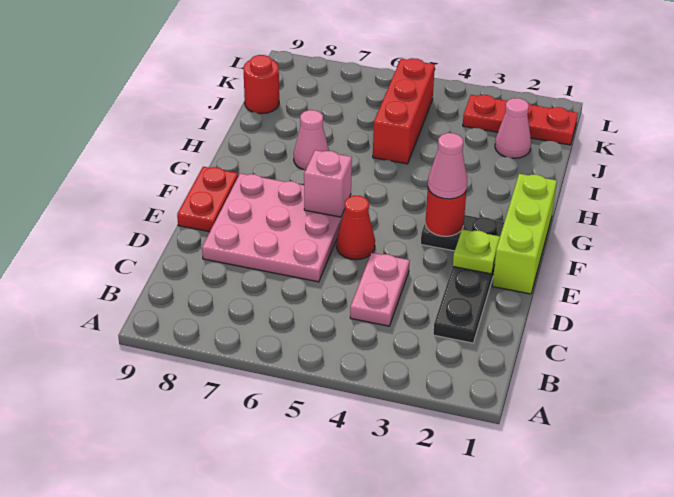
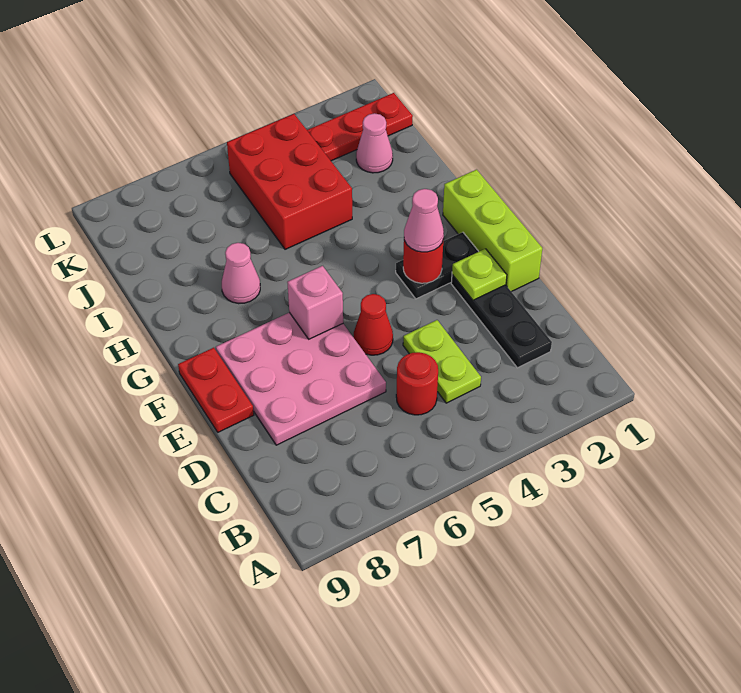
pink plate C4:D4 level 1 -> lime plate C4:D4 level 1
red brick I5:K5 level 1 -> red brick I4:K5 level 1
red round brick J9 level 1 -> red round brick C5 level 1

